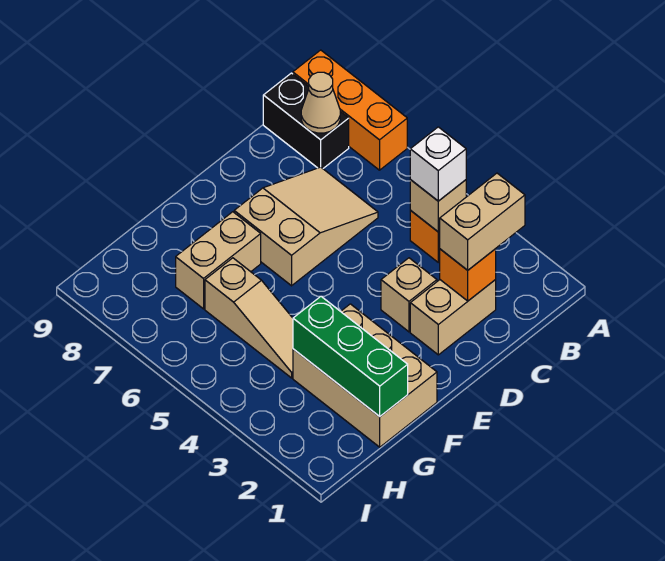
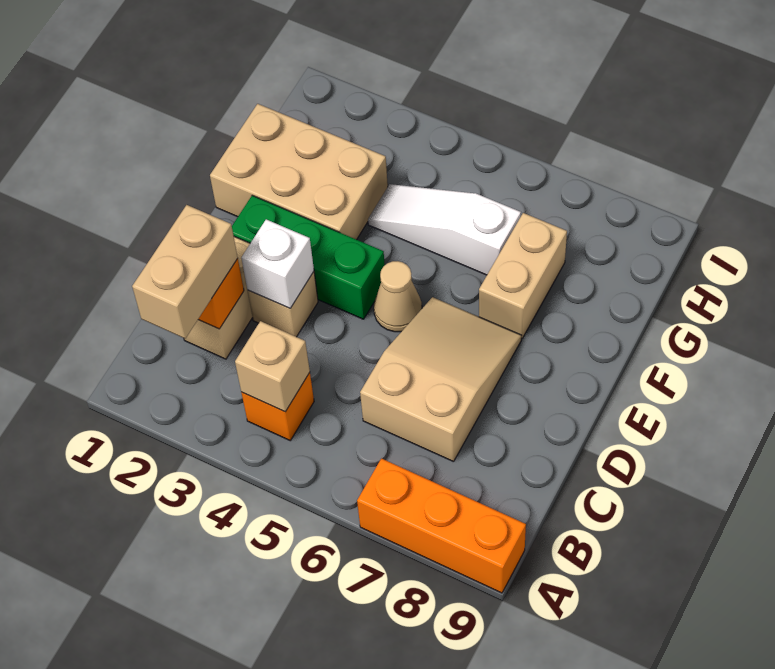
white brick B4 level 3 -> white brick D3 level 2
black brick B8:B9 level 1 -> none
tan cone B8 level 2 -> tan cone E5 level 1
tan slope C6:E7 level 1 top E -> tan slope C6:E7 level 1 top C
green brick G1:G3 level 2 -> green brick E2:E4 level 1
tan slope G4:G6 level 1 top 6 -> white slope G4:G6 level 1 top 6

